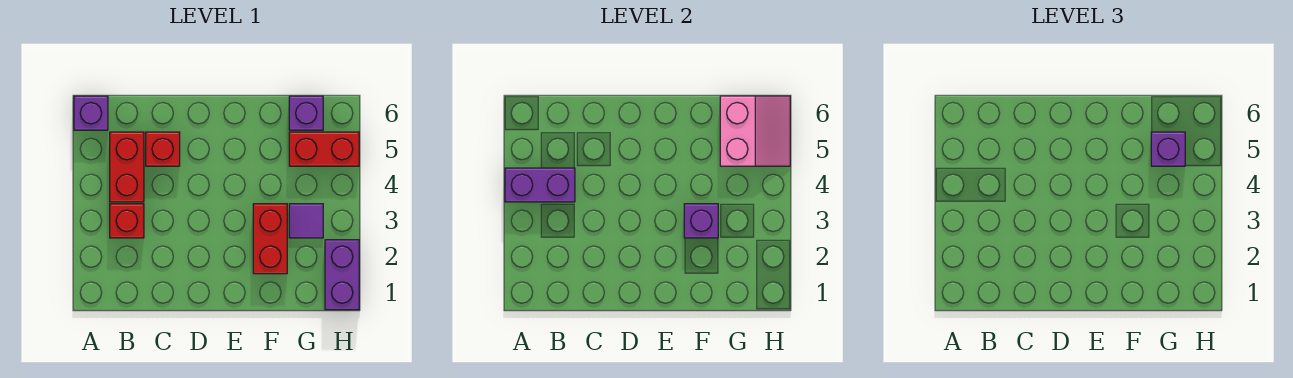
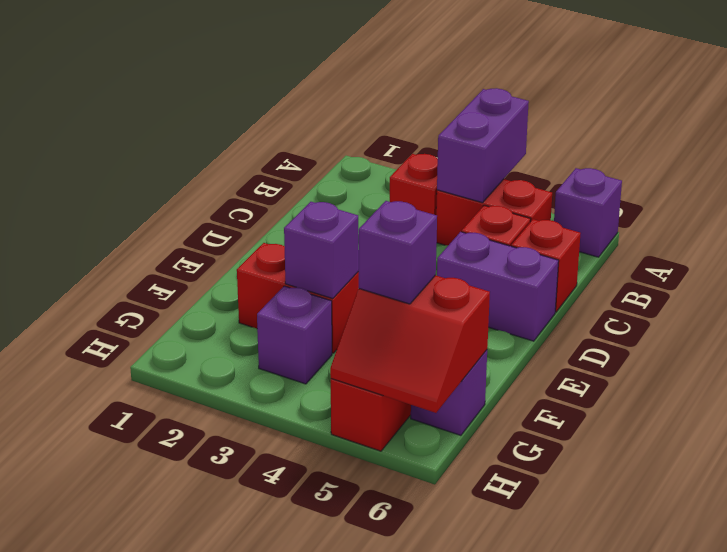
none -> red brick C6 level 1
purple tile G3 level 1 -> purple brick G3 level 1
pink slope G5:H6 level 2 top G -> red slope G5:H6 level 2 top G
purple brick H1:H2 level 1 -> purple brick D5:D6 level 1

